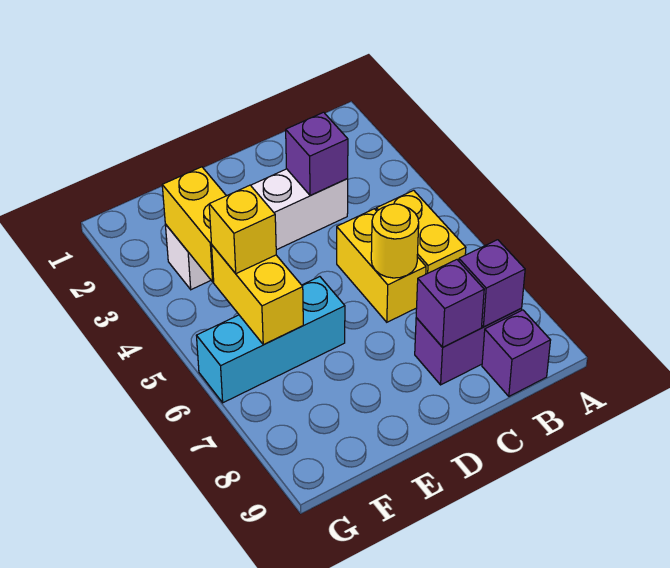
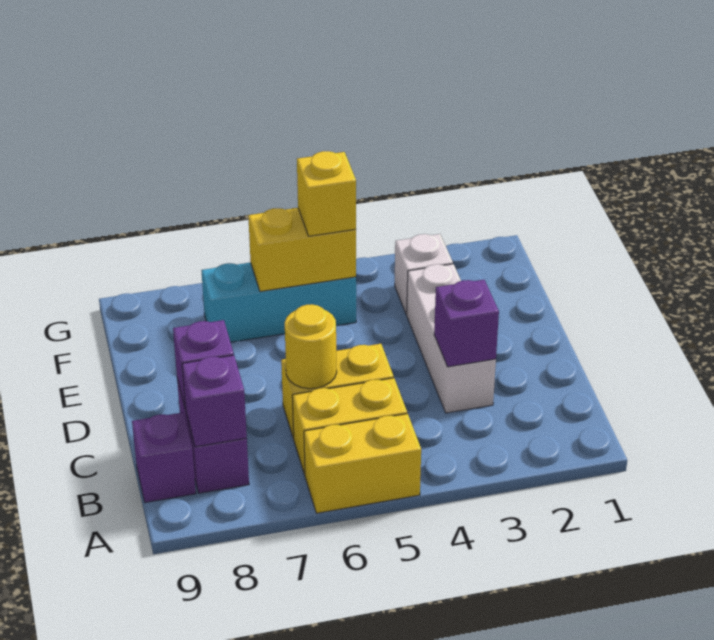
cyan brick E6:G6 level 1 -> cyan brick F5:F7 level 1
yellow brick F3:F4 level 2 -> yellow brick A5:A6 level 1

